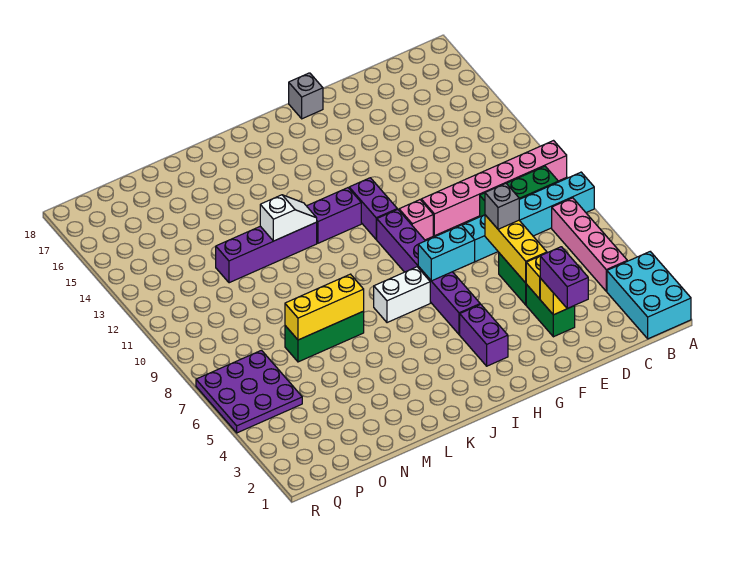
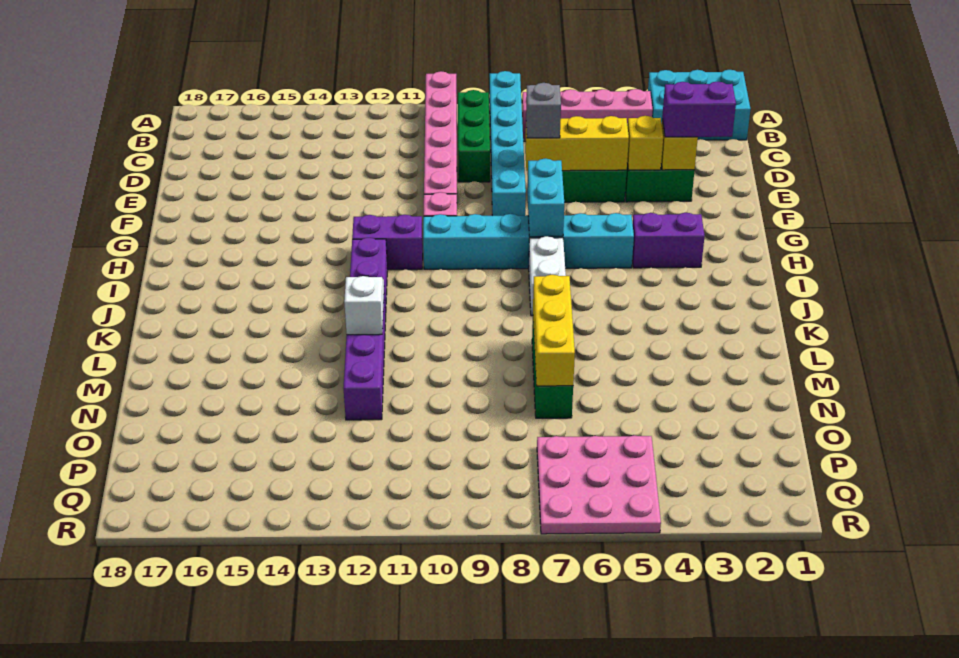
grey brick G18 level 1 -> none
purple brick H5:H10 level 1 -> cyan brick H5:H10 level 1
purple plate P5:R7 level 1 -> pink plate P5:R7 level 1

